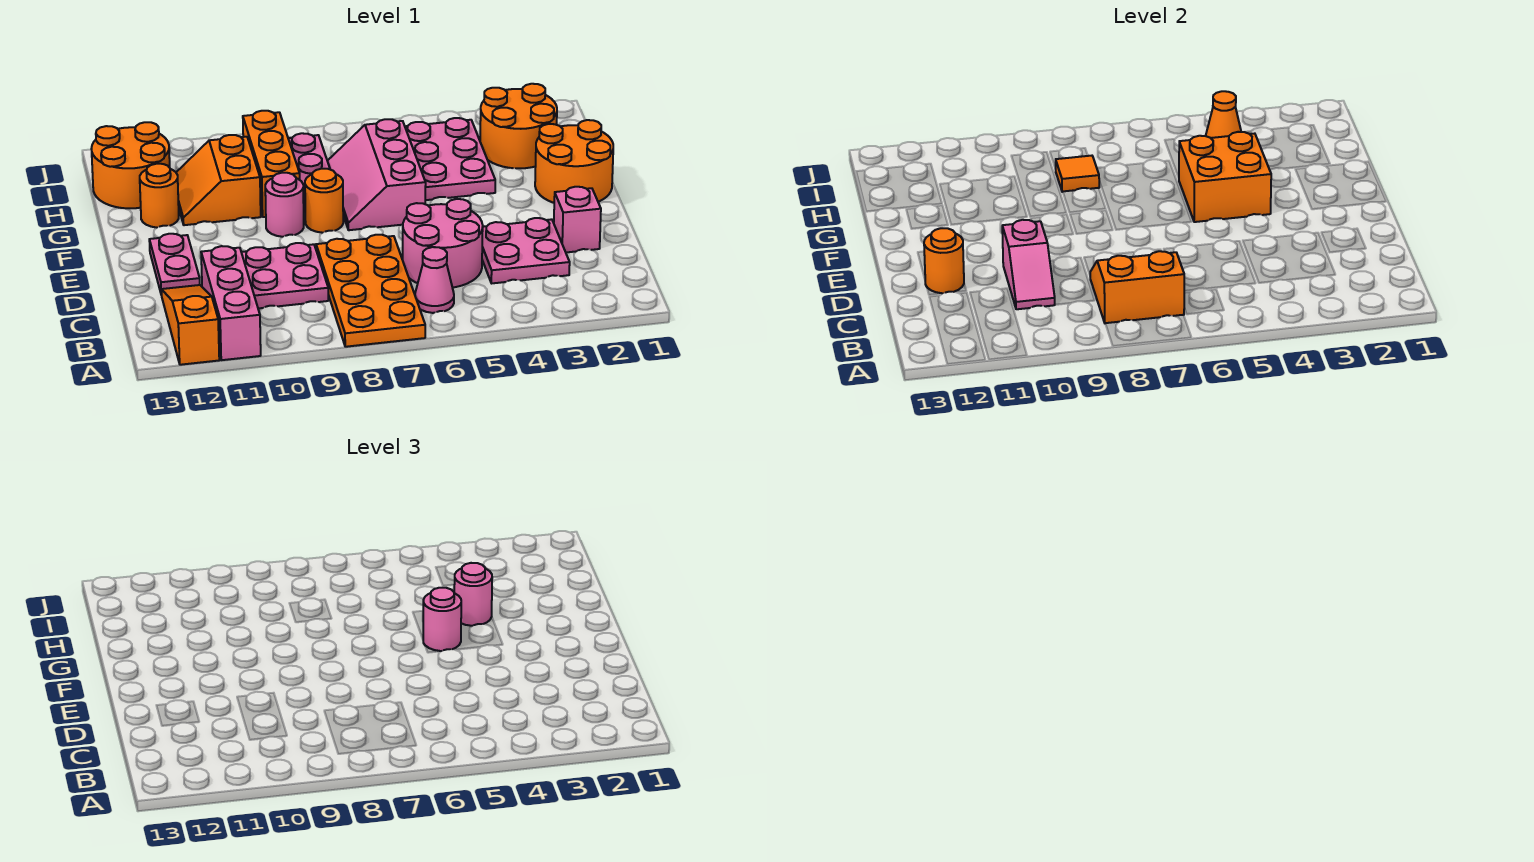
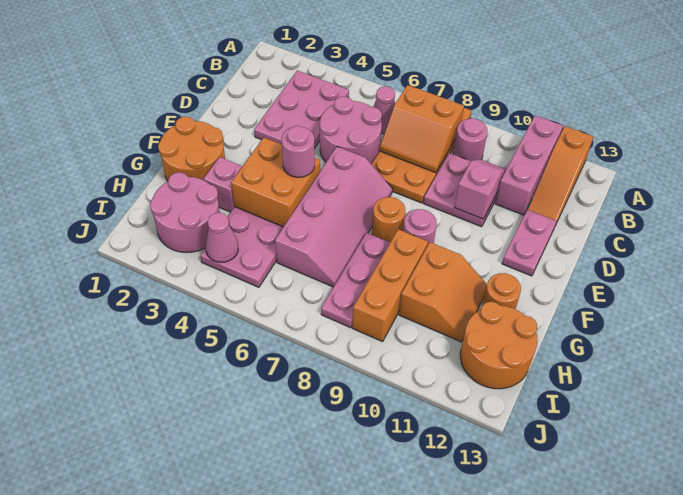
pink plate C3:D4 level 1 -> pink plate B3:D4 level 1
pink brick D2 level 1 -> pink brick G3 level 1
orange round brick D12 level 2 -> none
pink slope F6:H7 level 1 top 6 -> pink slope E6:H7 level 1 top 6
pink round brick G4 level 3 -> pink round brick B9 level 1
orange round brick H2:I3 level 1 -> pink round brick H2:I3 level 1
orange tile H8 level 2 -> none
orange cone I4 level 2 -> pink cone I4 level 2

